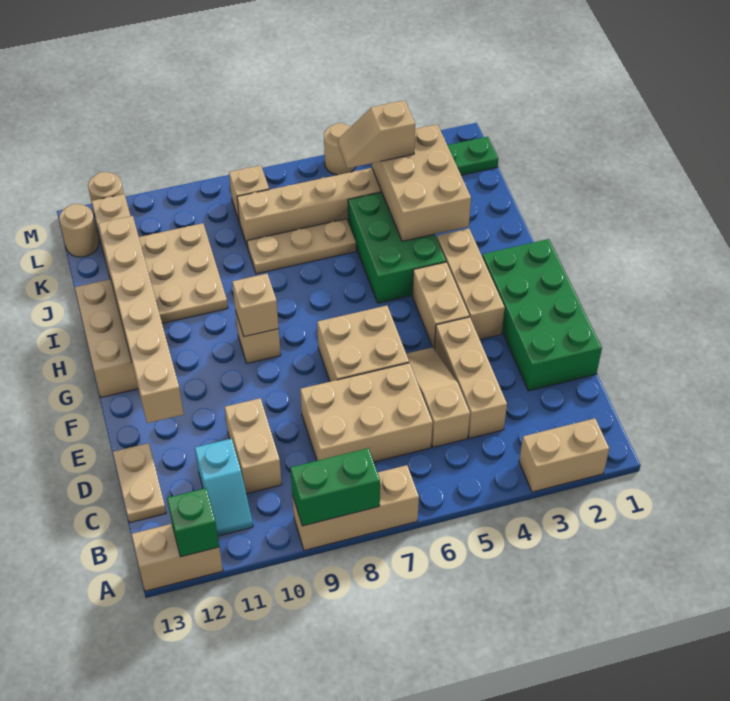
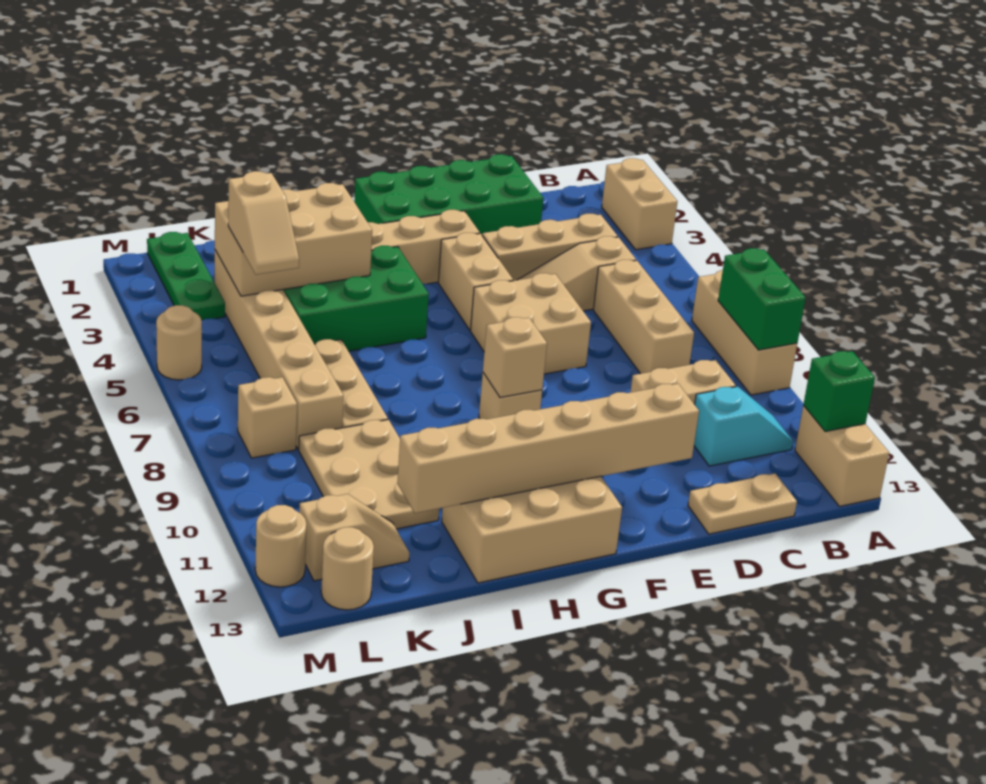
tan brick C6:D8 level 1 -> tan brick C6:C8 level 1
tan brick F4:G4 level 1 -> tan brick F4:F5 level 1
tan plate I10:K11 level 1 -> tan plate J9:K11 level 1

